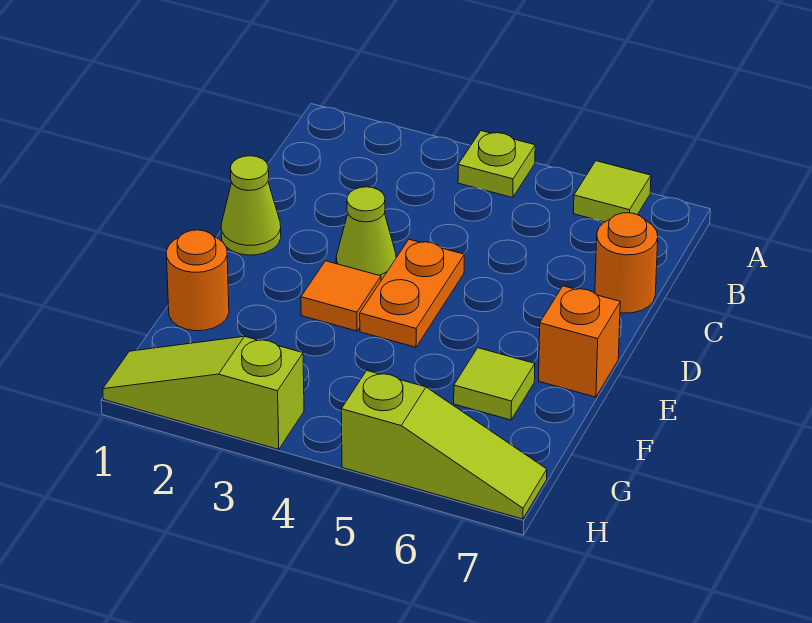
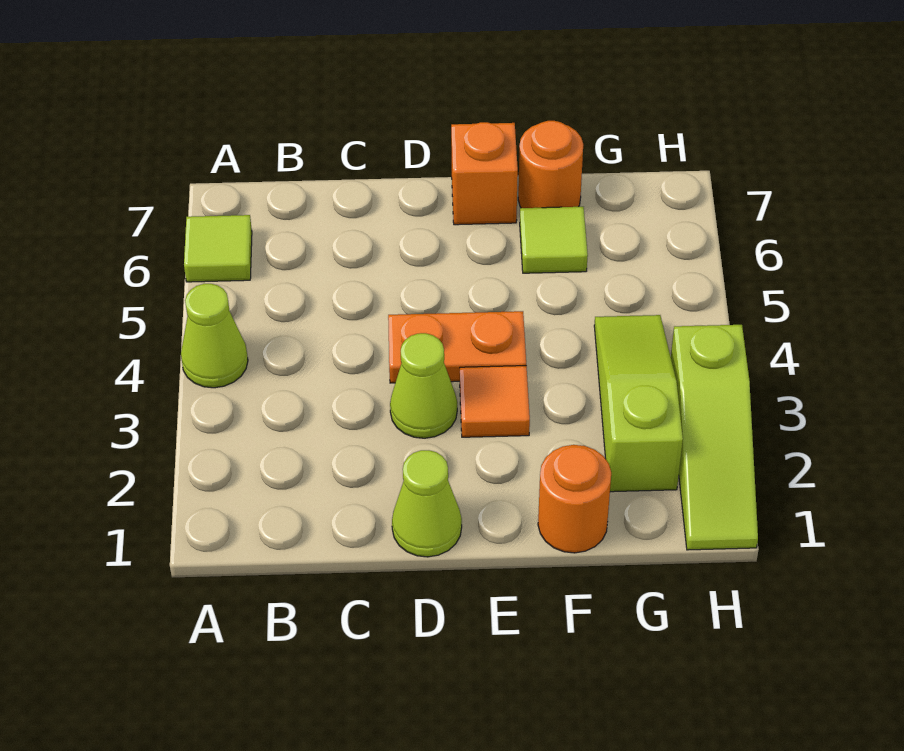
lime plate A4 level 1 -> lime cone A4 level 1
orange round brick C7 level 1 -> orange round brick F7 level 1
lime slope H5:H7 level 1 top 5 -> lime slope G2:G4 level 1 top 2

